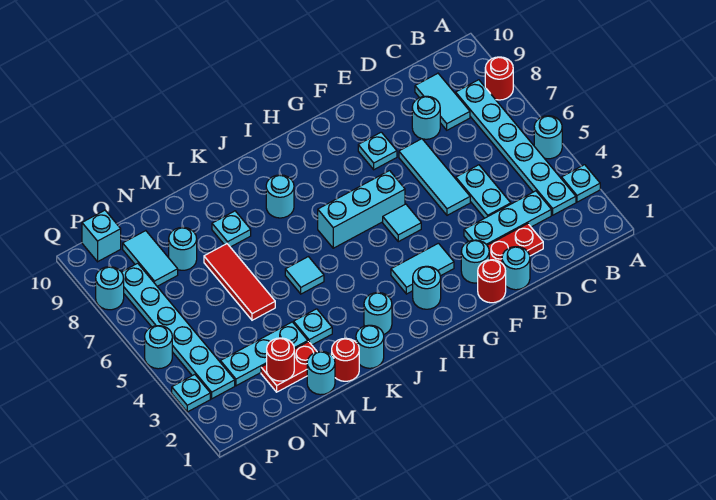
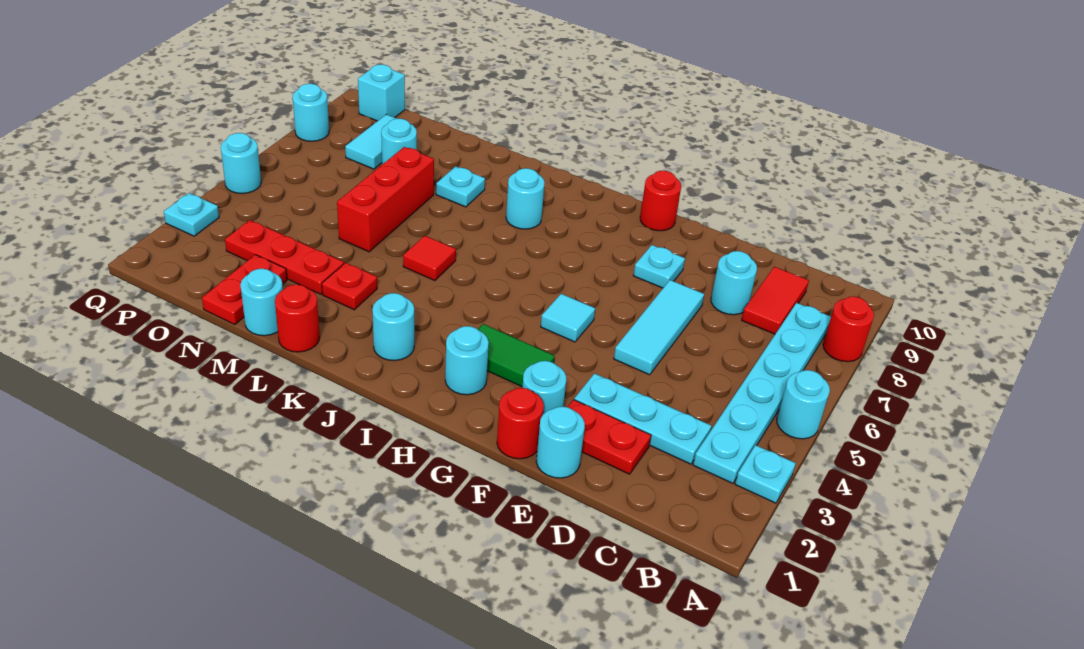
cyan tile C8:C9 level 1 -> red tile C8:C9 level 1
cyan plate D4:D5 level 1 -> none
cyan tile G3:H3 level 1 -> green tile G3:H3 level 1
cyan brick G6:I6 level 1 -> none
cyan round brick K1 level 1 -> none
cyan tile K5 level 1 -> red tile K5 level 1
cyan plate L3 level 1 -> red plate L3 level 1
red plate M2:N2 level 1 -> red plate N1:N2 level 1
cyan plate M3:O3 level 1 -> red plate M3:O3 level 1
red tile M5:M7 level 1 -> red brick M5:M7 level 1
red round brick N2 level 2 -> red round brick G10 level 1
cyan plate P3:P8 level 1 -> none

